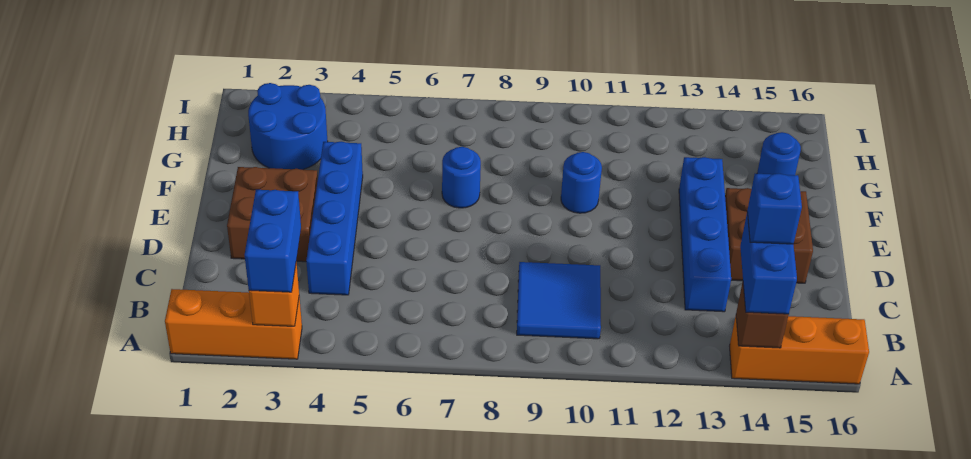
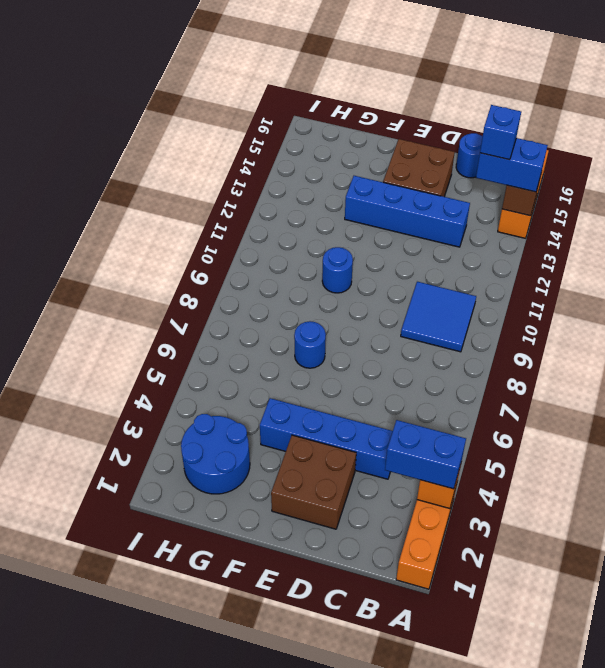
blue round brick G15 level 1 -> blue round brick C16 level 1

